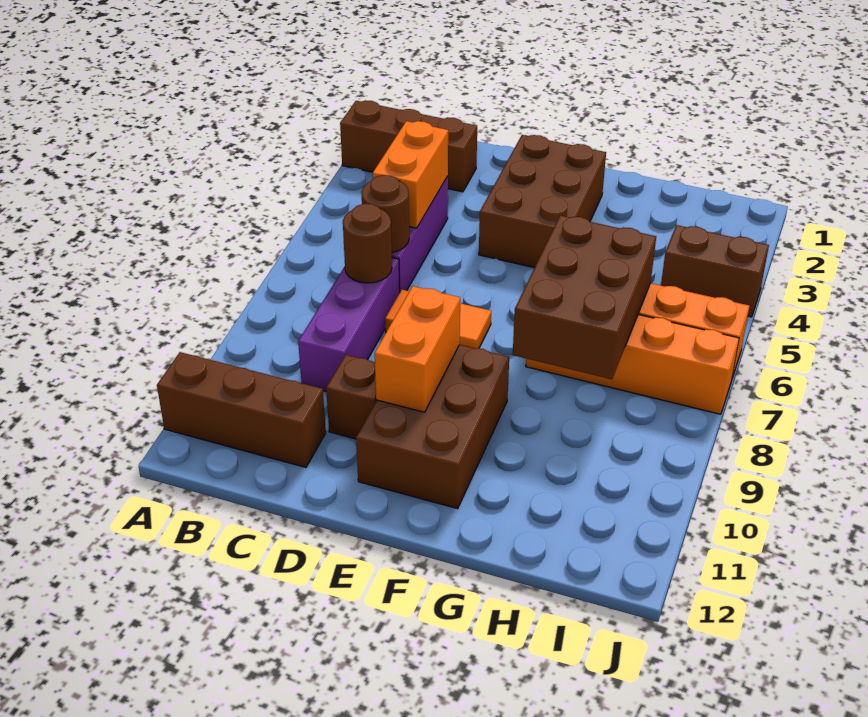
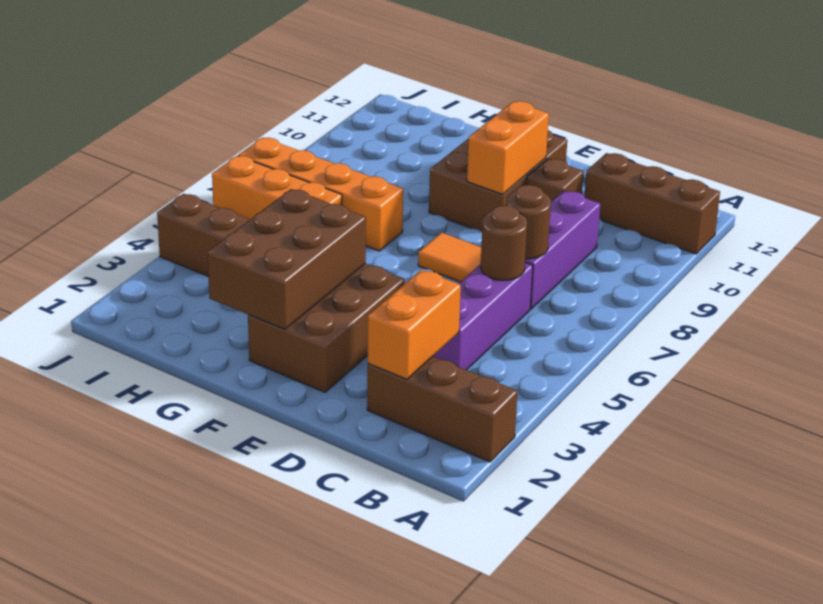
orange brick C4:C5 level 2 -> orange brick C2:C3 level 2
brown brick G6:H8 level 2 -> brown brick F2:G4 level 2

